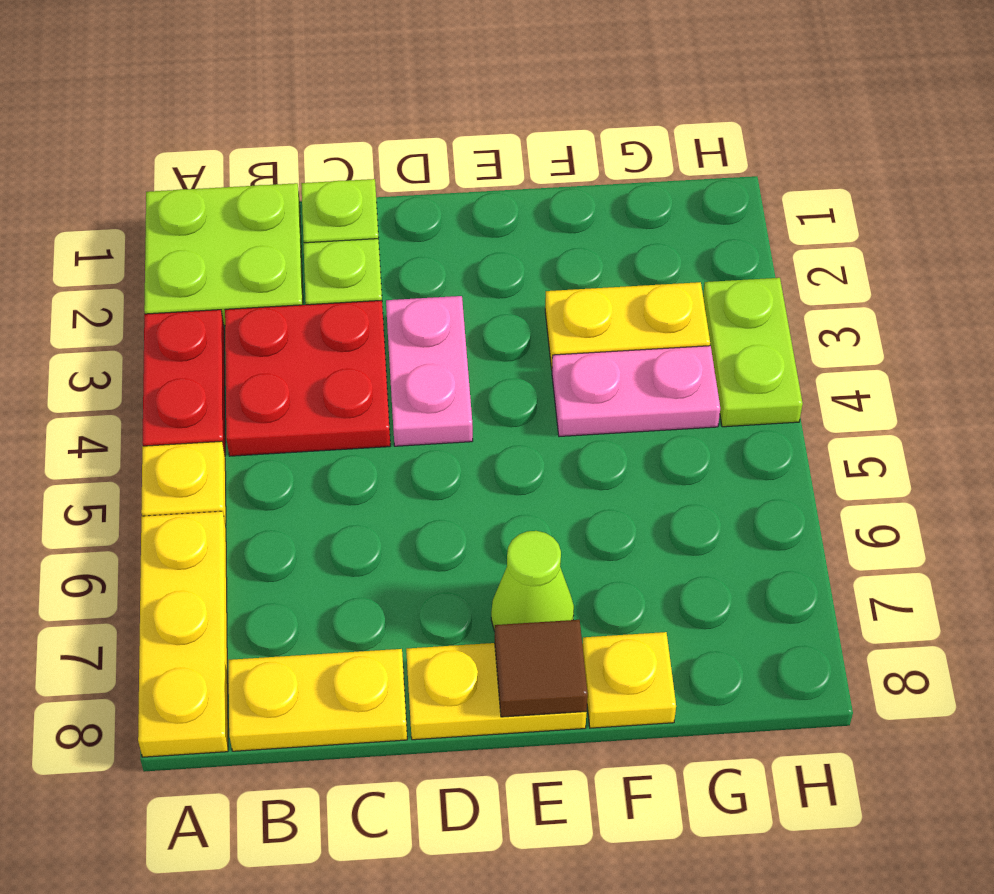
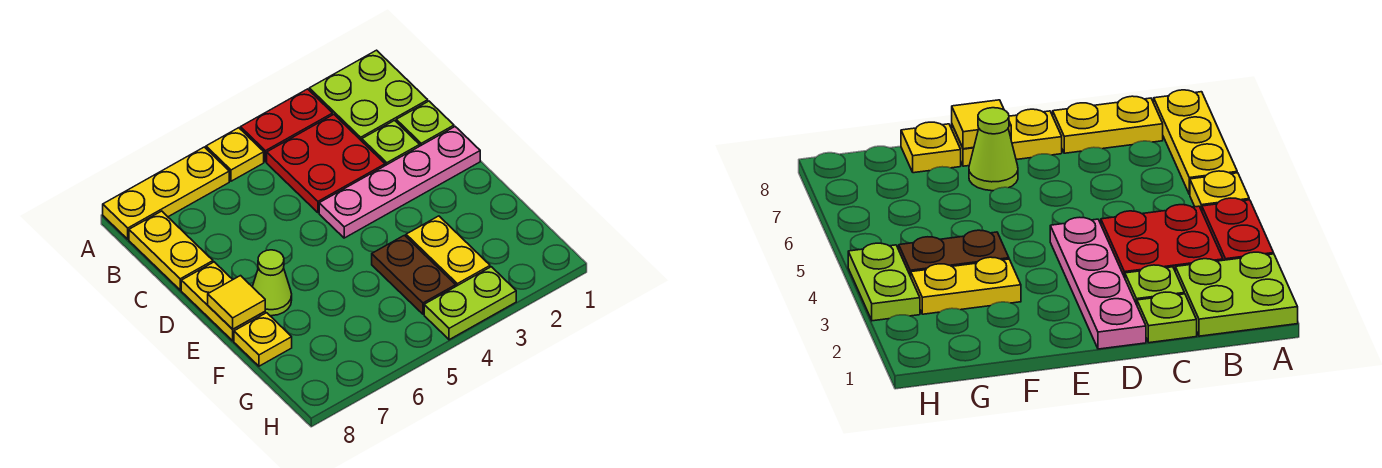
pink plate D3:D4 level 1 -> pink plate D1:D4 level 1
brown tile E8 level 2 -> yellow tile E8 level 2
pink plate F4:G4 level 1 -> brown plate F4:G4 level 1

